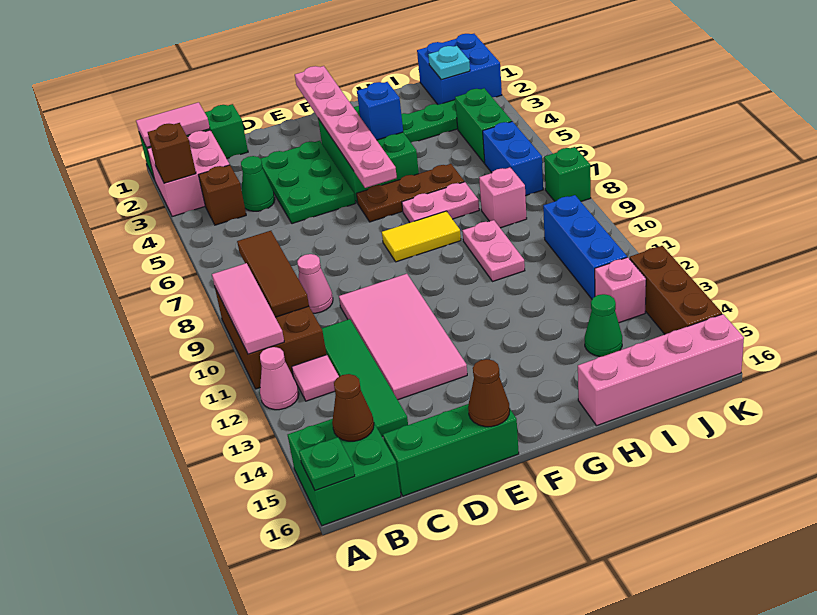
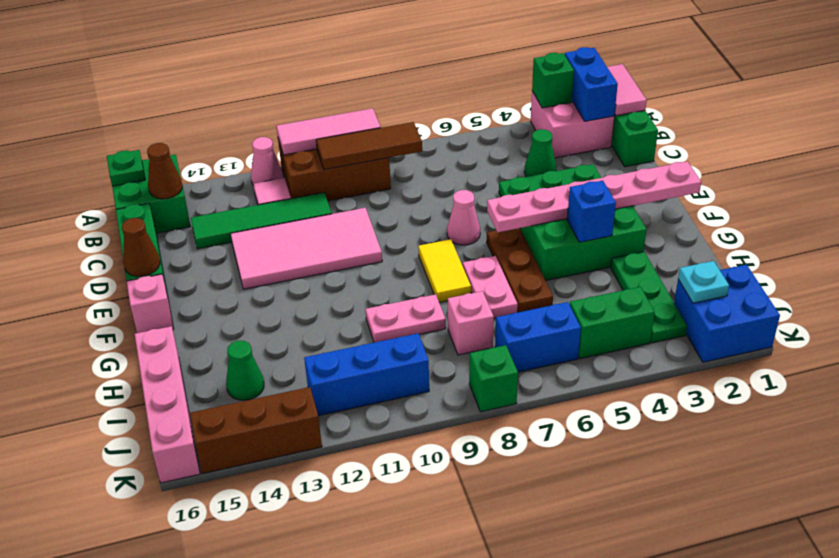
none -> blue brick A2:B2 level 2
brown brick A3 level 2 -> green brick A3 level 2
brown brick B4 level 1 -> none
pink cone C9 level 1 -> pink cone E7 level 1
pink brick J13 level 1 -> pink brick F16 level 1

